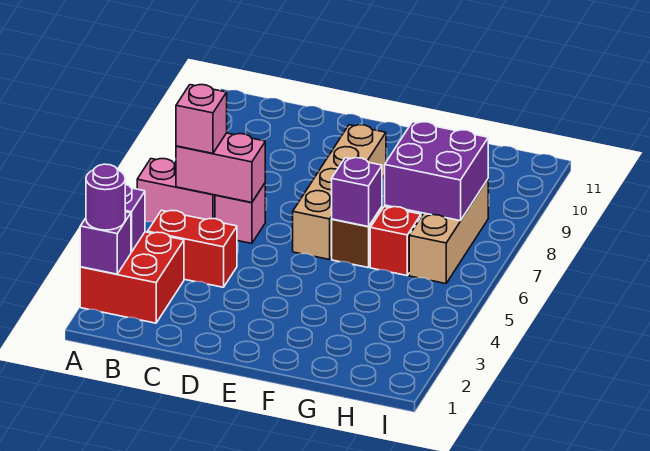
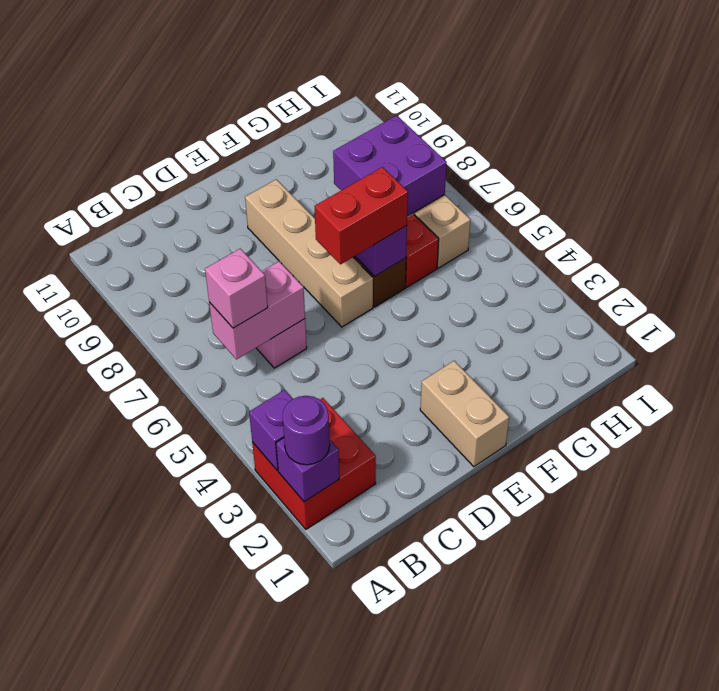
pink brick A6:B6 level 1 -> none
red brick B4:C4 level 1 -> red brick E6:F6 level 3
none -> tan brick E1:E2 level 1

